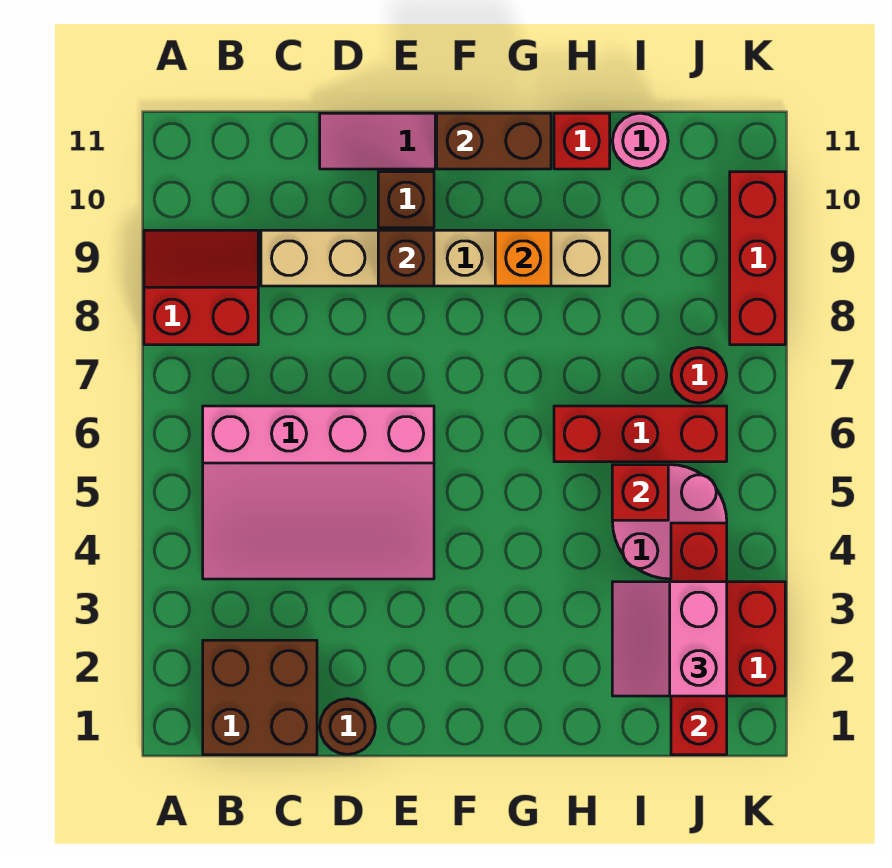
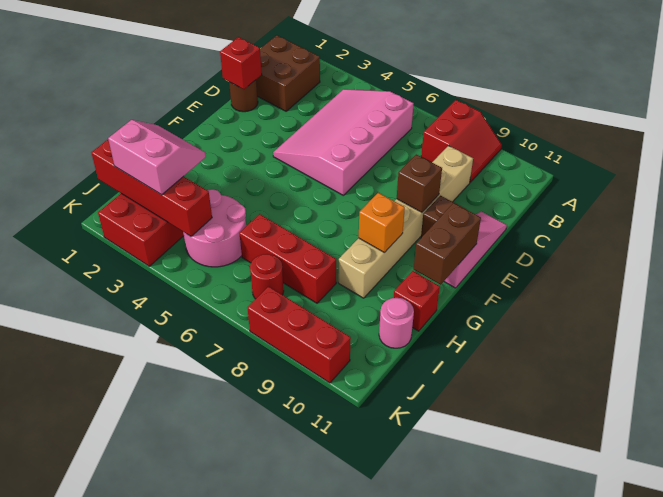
red brick H6:J6 level 1 -> red brick I6:I8 level 1
red brick I5 level 2 -> red brick D1 level 2

